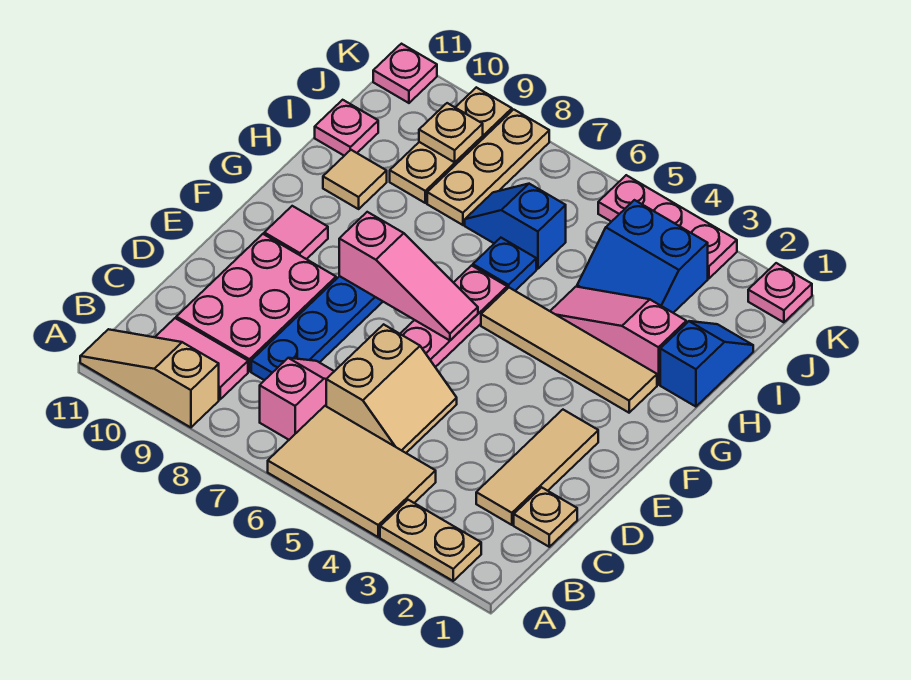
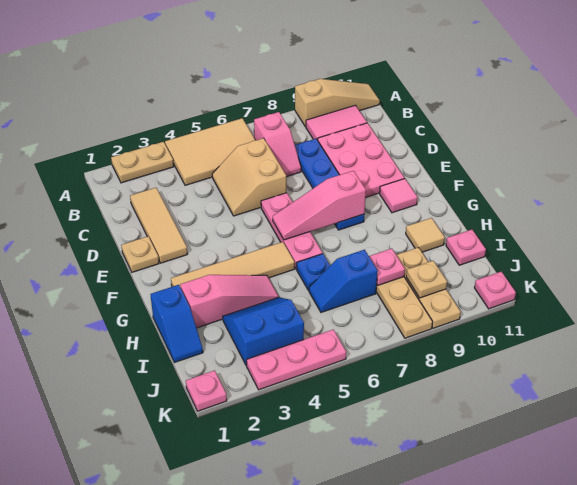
tan plate C1 level 1 -> tan plate E1 level 1
blue slope I6:I7 level 1 top 6 -> blue slope I6:I7 level 1 top 7
none -> pink plate I8 level 2

